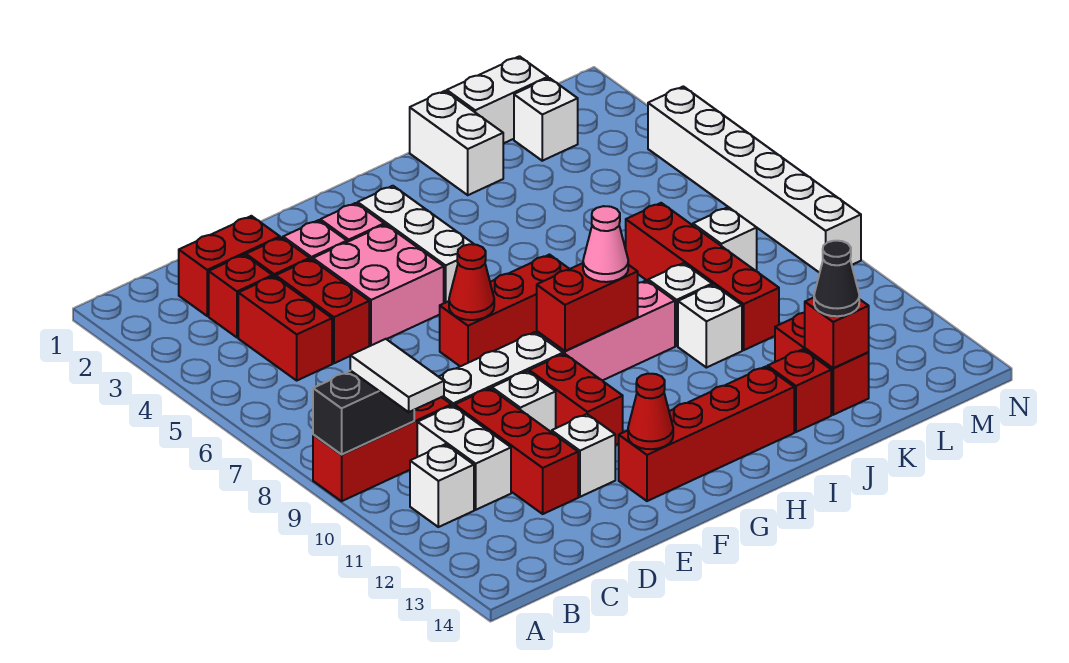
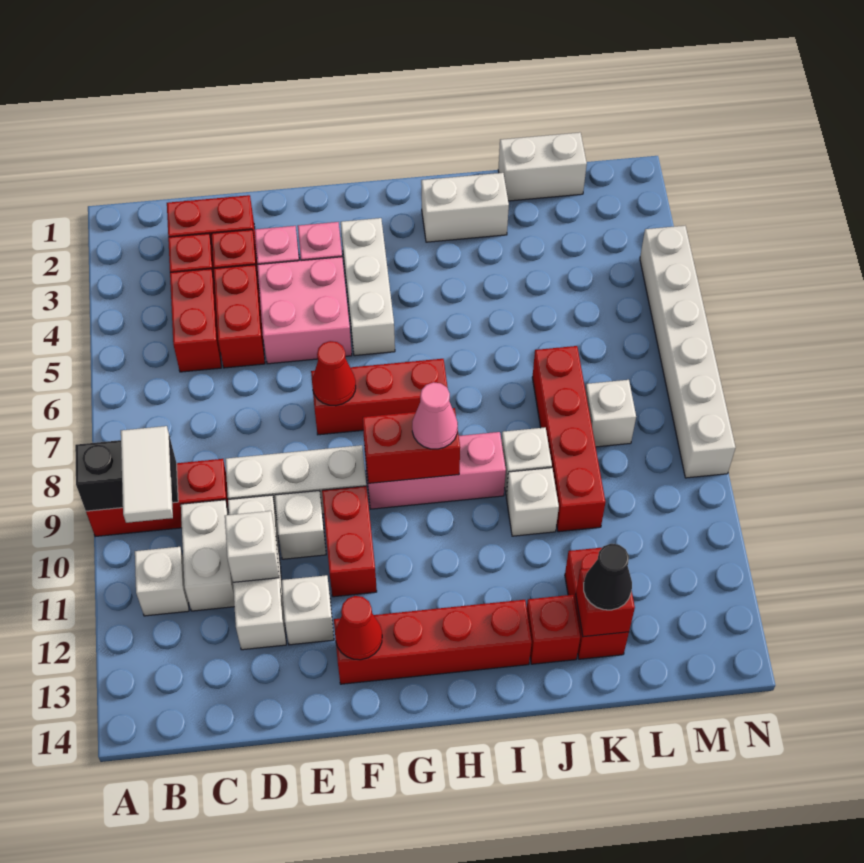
red brick D10:D12 level 1 -> white brick D10:D12 level 1
white brick J1:J2 level 1 -> white brick I2:J2 level 1
white brick L2 level 1 -> white brick D11 level 2

